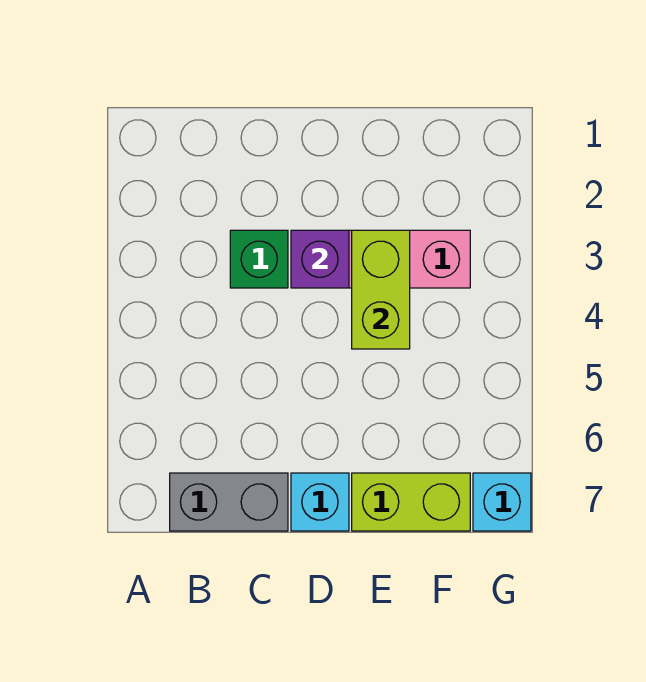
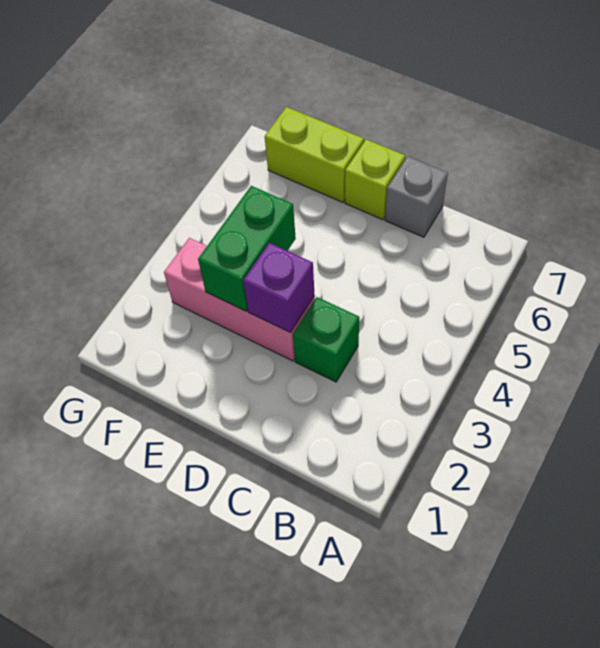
grey brick B7:C7 level 1 -> grey brick C7 level 1
cyan brick D7 level 1 -> lime brick D7 level 1
lime brick E3:E4 level 2 -> green brick E3:E4 level 2
cyan brick G7 level 1 -> none

